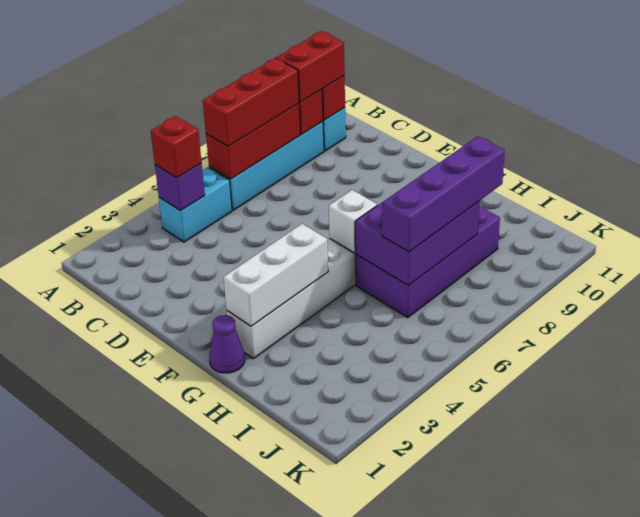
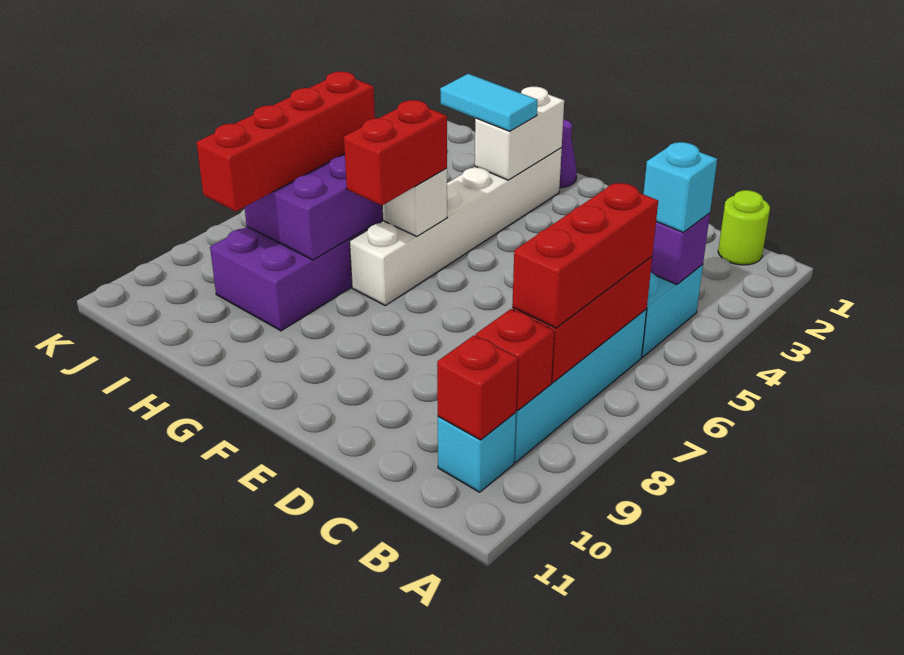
none -> lime round brick B1 level 1
red brick B4 level 3 -> cyan brick B4 level 3
red brick B9:B10 level 3 -> red brick G6:G7 level 3
white brick G2:G4 level 2 -> white brick G2:G3 level 2
none -> cyan tile G3:H3 level 3
purple brick I6:I9 level 3 -> red brick I6:I9 level 3

